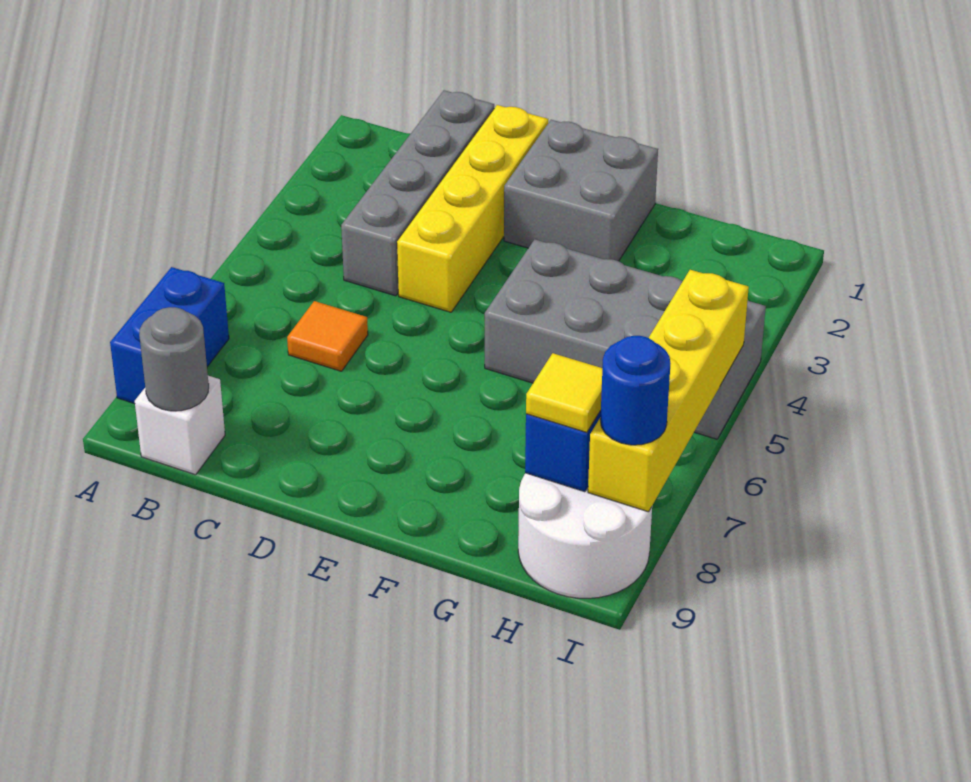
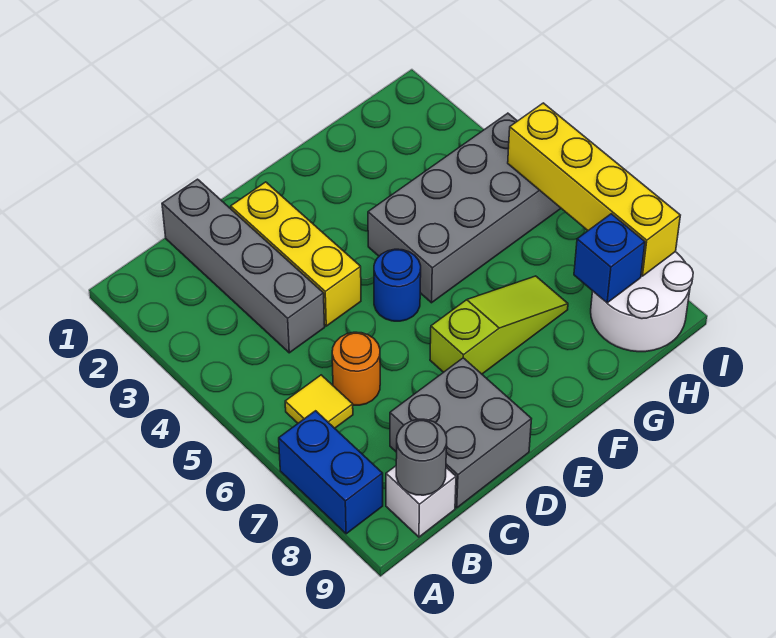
orange tile C6 level 1 -> orange round brick C6 level 1
yellow brick D1:D4 level 1 -> yellow brick D2:D4 level 1
grey brick E1:F2 level 1 -> grey brick C8:D9 level 1
none -> lime slope E7:G7 level 1 top E
yellow tile H8 level 3 -> yellow tile B6 level 1
blue round brick I8 level 3 -> blue round brick E5 level 1

